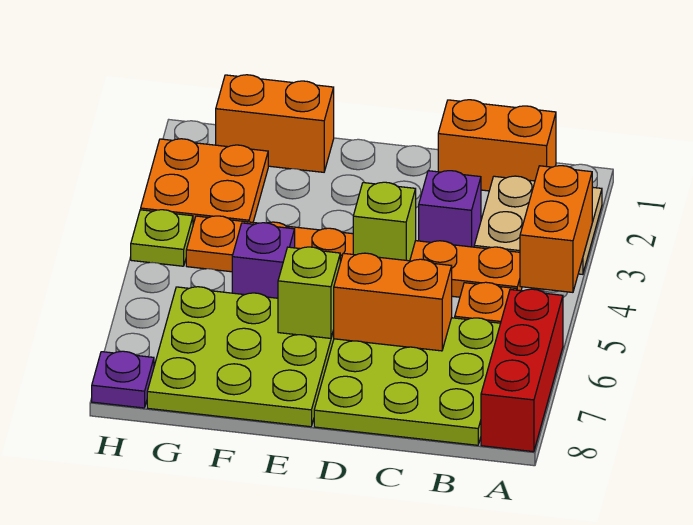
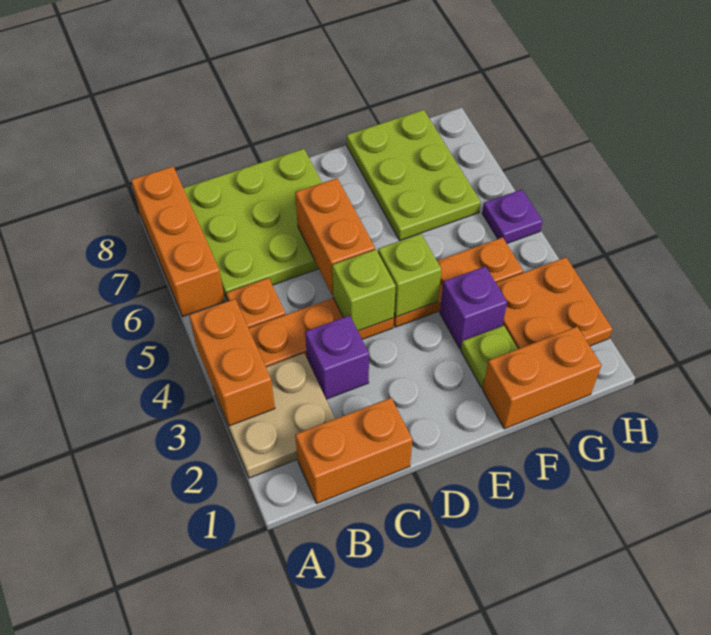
red brick A6:A8 level 1 -> orange brick A6:A8 level 1
orange brick C6:D6 level 2 -> orange brick D5:D6 level 2
lime plate E6:G8 level 1 -> lime plate F6:G8 level 1
lime brick E6 level 2 -> lime brick E4 level 2
purple brick F5 level 1 -> purple brick F3 level 1
lime plate H4 level 1 -> lime plate F2 level 1
purple plate H8 level 1 -> purple plate H5 level 1

